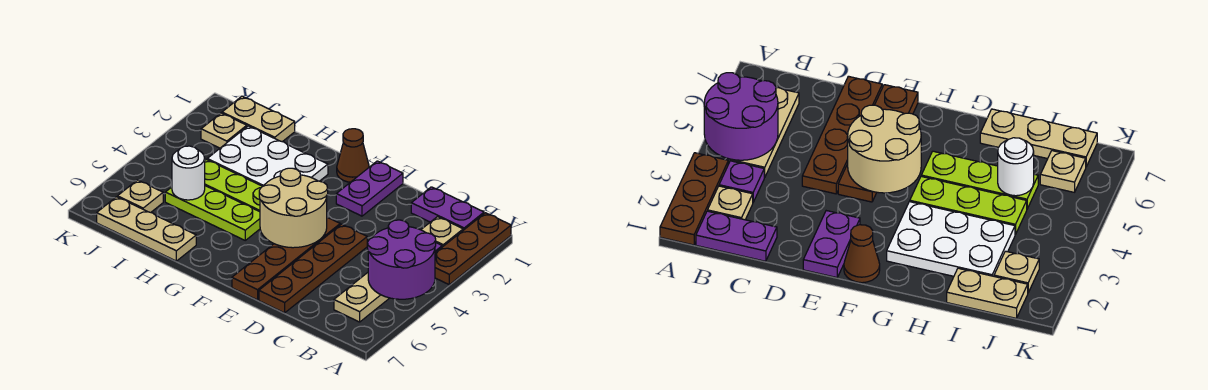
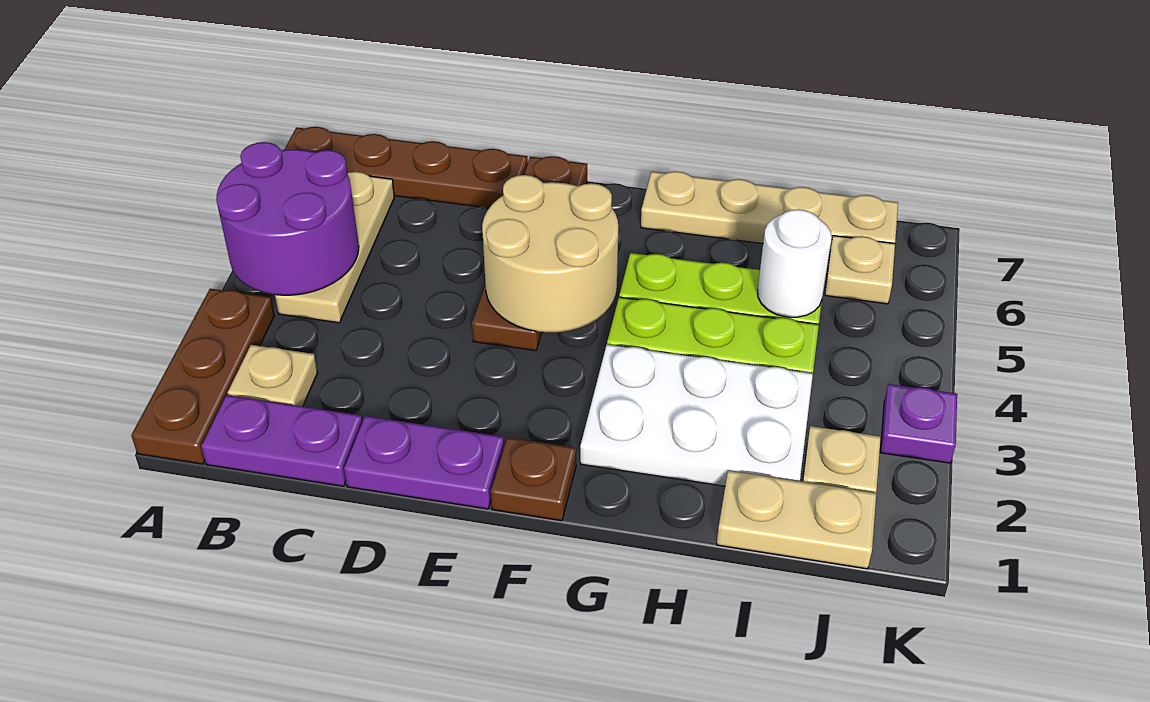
purple plate B3 level 1 -> purple plate K3 level 1
brown plate D4:D7 level 1 -> brown plate A7:D7 level 1
purple plate E1:E2 level 1 -> purple plate D1:E1 level 1
brown cone F1 level 1 -> brown plate F1 level 1
tan plate H7:J7 level 1 -> tan plate G7:J7 level 1

